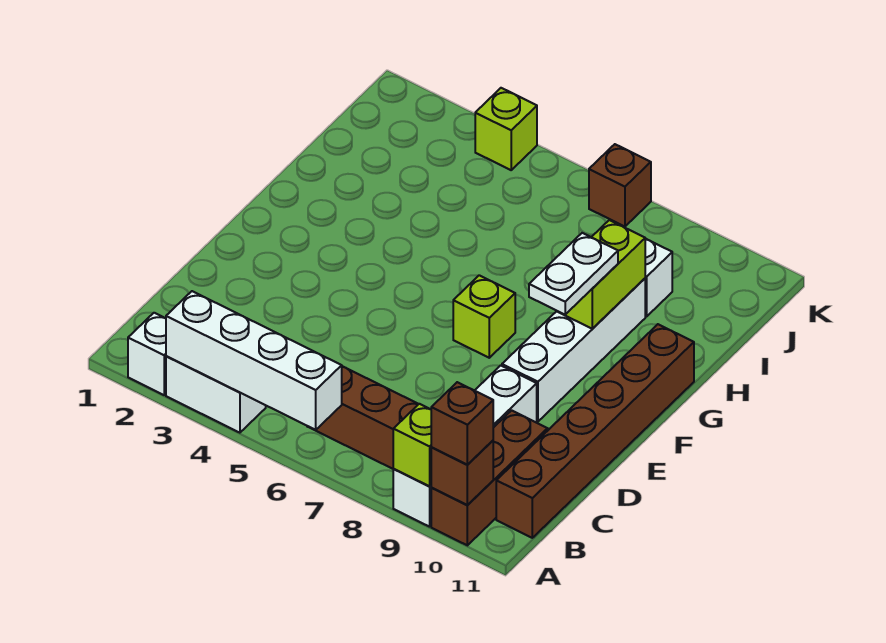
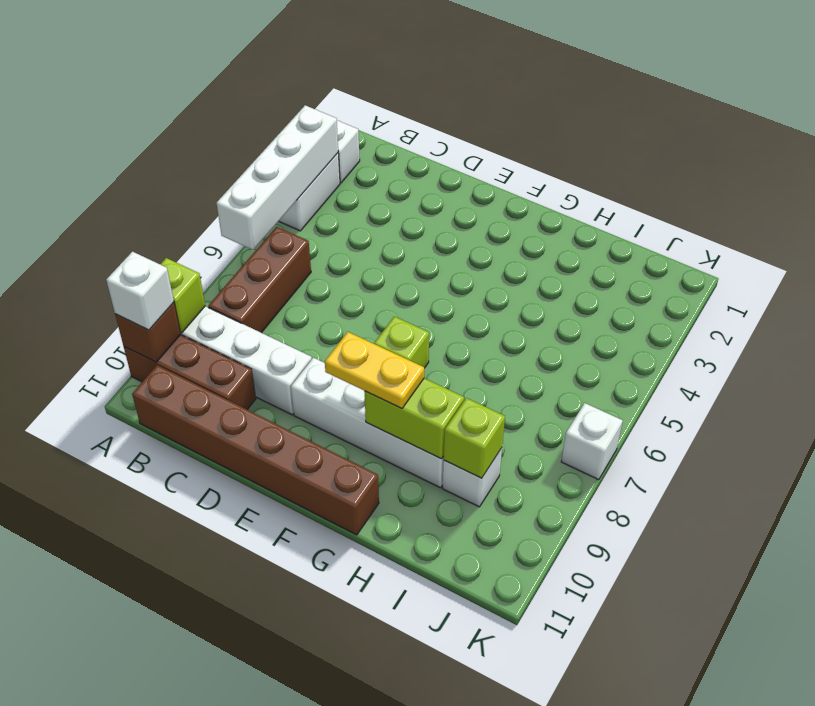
brown brick A10 level 3 -> white brick A10 level 3
white plate F9:G9 level 3 -> yellow plate F9:G9 level 3
lime brick K4 level 1 -> lime brick I9 level 2
brown brick K7 level 1 -> white brick K7 level 1

